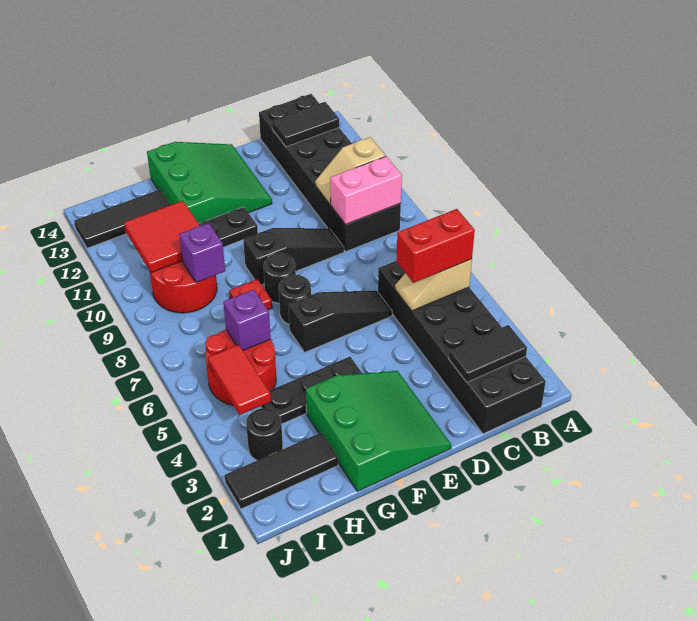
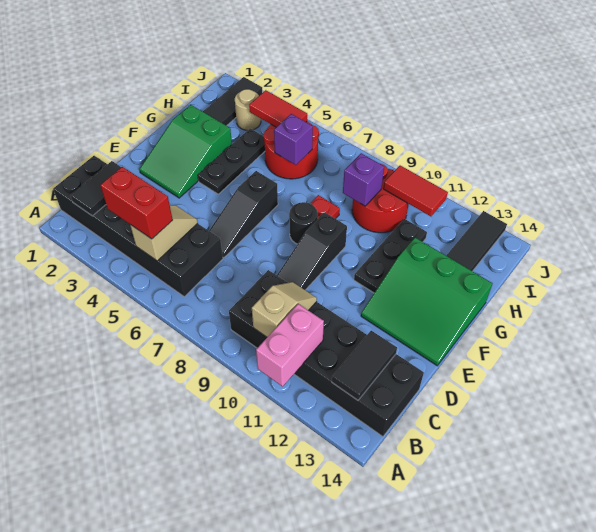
red brick B5:C5 level 3 -> red brick B4:B5 level 3
pink brick B9:C9 level 2 -> pink brick A11:B11 level 2
green slope E1:G3 level 1 top G -> green slope E2:G3 level 1 top G
black round brick F7 level 1 -> none
red tile H10:I11 level 2 -> red tile I10:I11 level 2
black round brick I3 level 1 -> tan round brick I3 level 1

